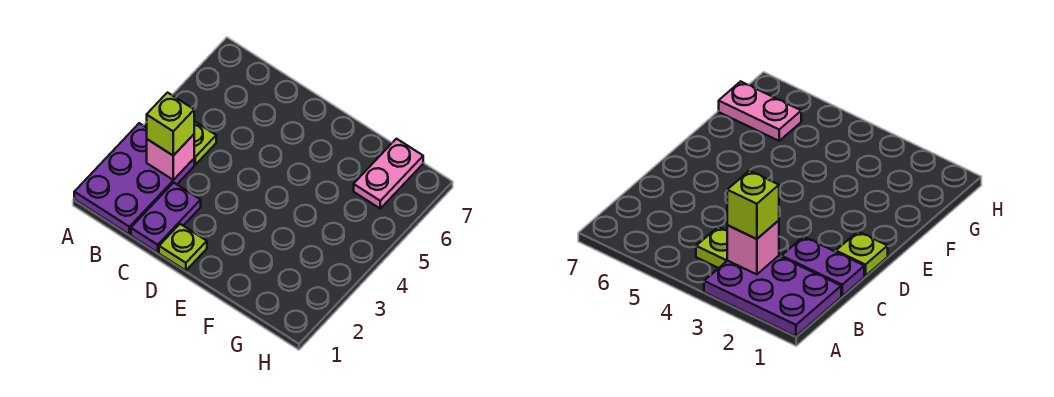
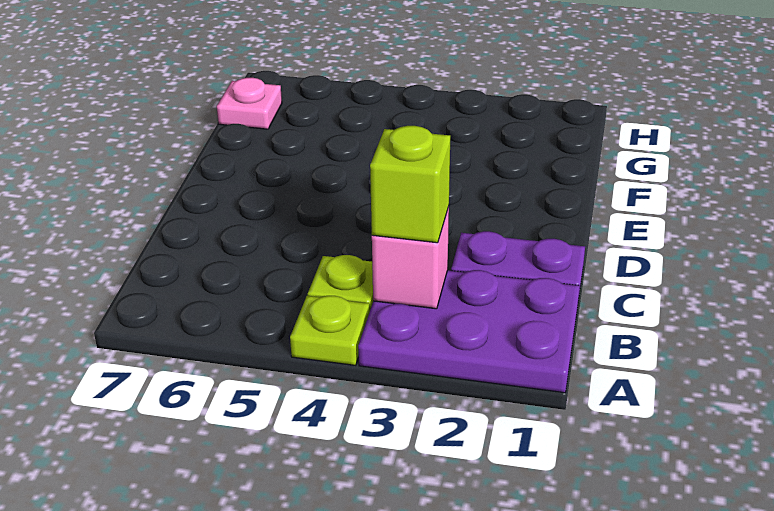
lime plate D1 level 1 -> lime plate A4 level 1
pink plate G6:G7 level 1 -> pink plate G7 level 1

